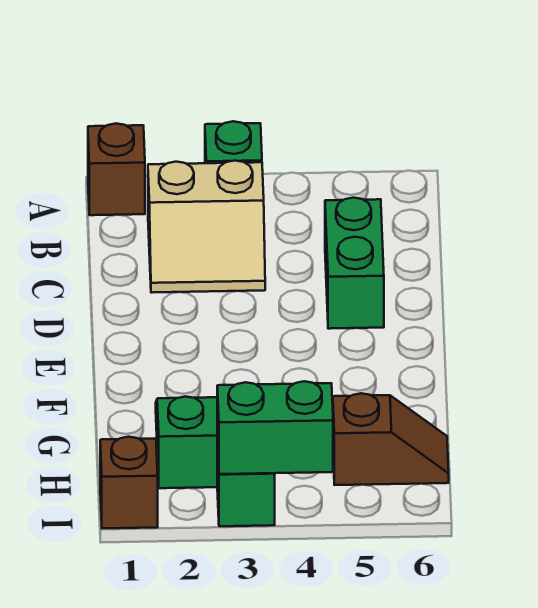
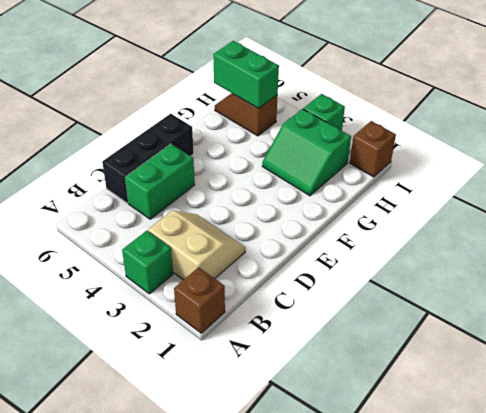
none -> black brick C6:E6 level 1
green brick I3:I4 level 2 -> green brick H5:H6 level 2

